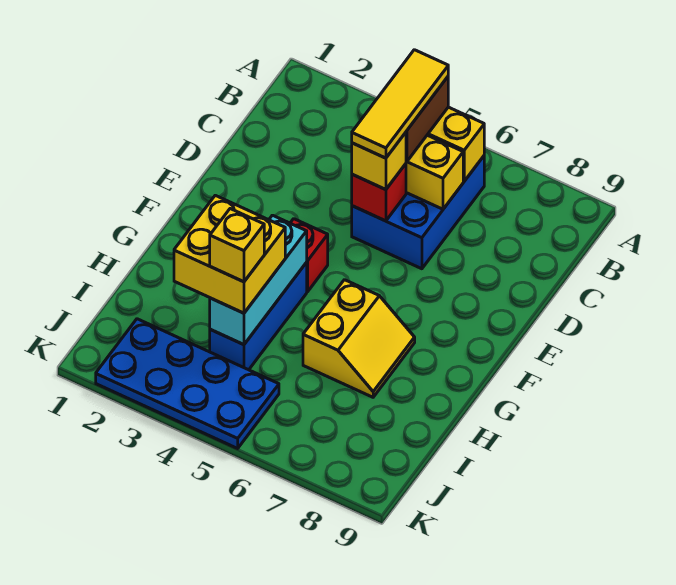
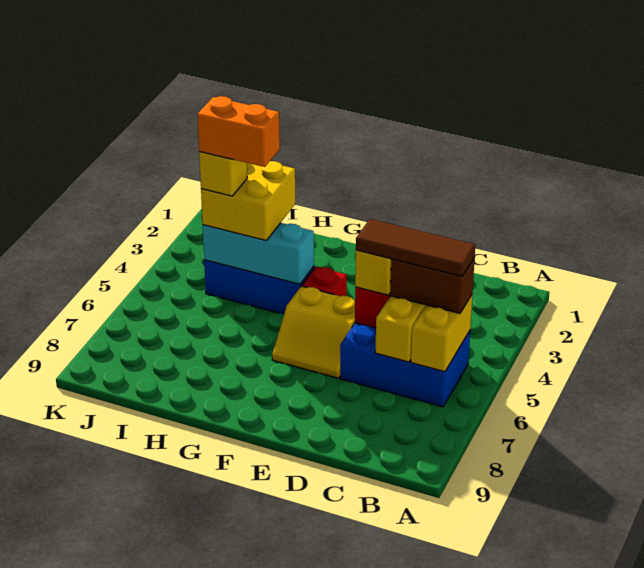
yellow tile B5:D5 level 4 -> brown tile B5:D5 level 4
yellow slope G6:H7 level 1 top 6 -> yellow slope E5:F6 level 1 top 5
none -> orange brick H4:I4 level 5
blue plate J2:K5 level 1 -> none

